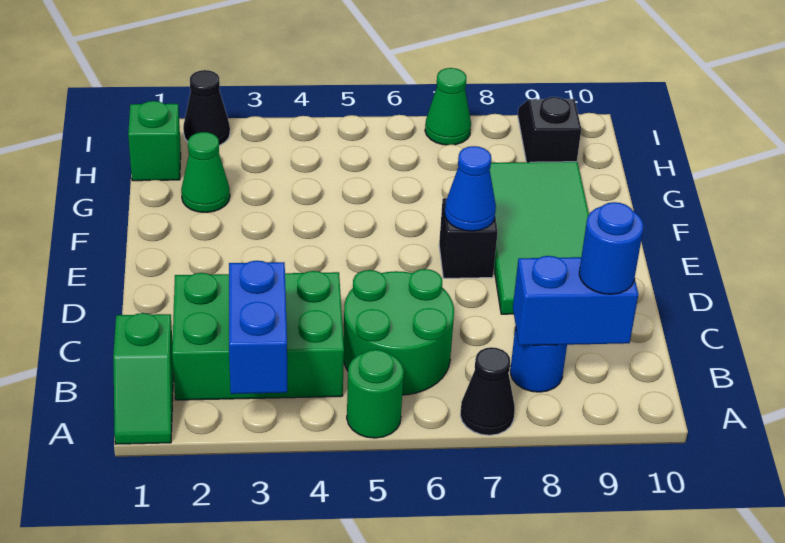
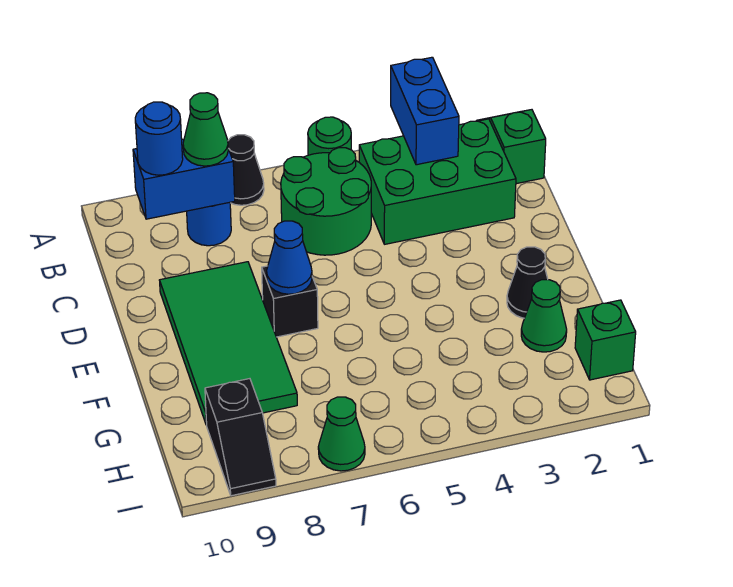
none -> green cone B8 level 3
black cone I2 level 1 -> black cone F2 level 1

